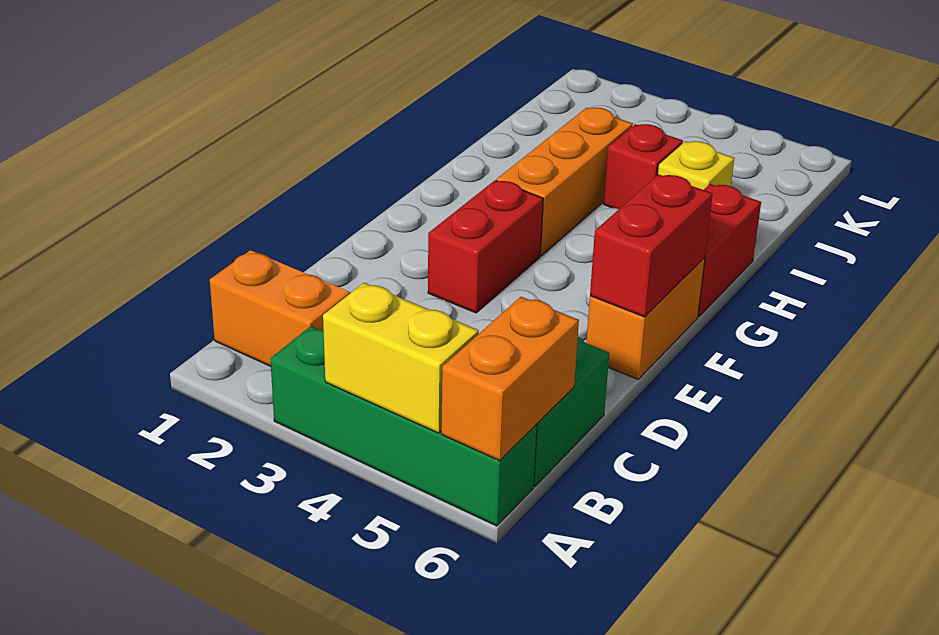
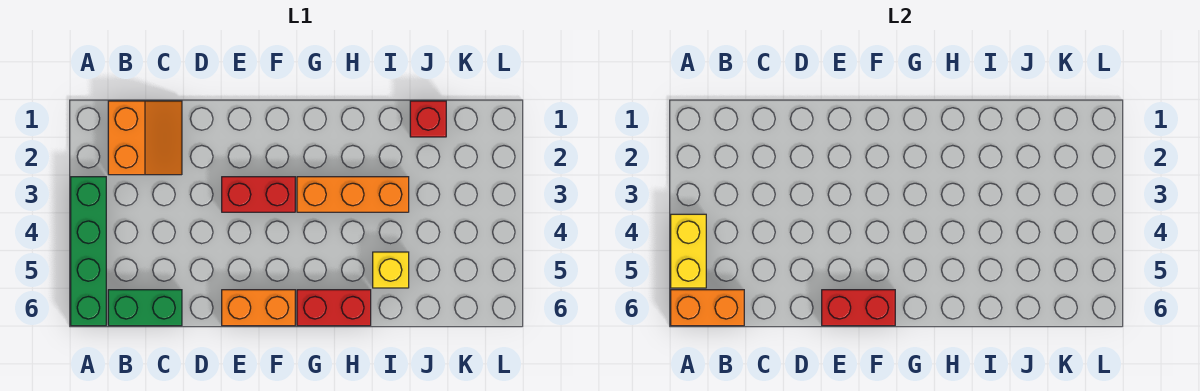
red brick I4 level 1 -> red brick J1 level 1

